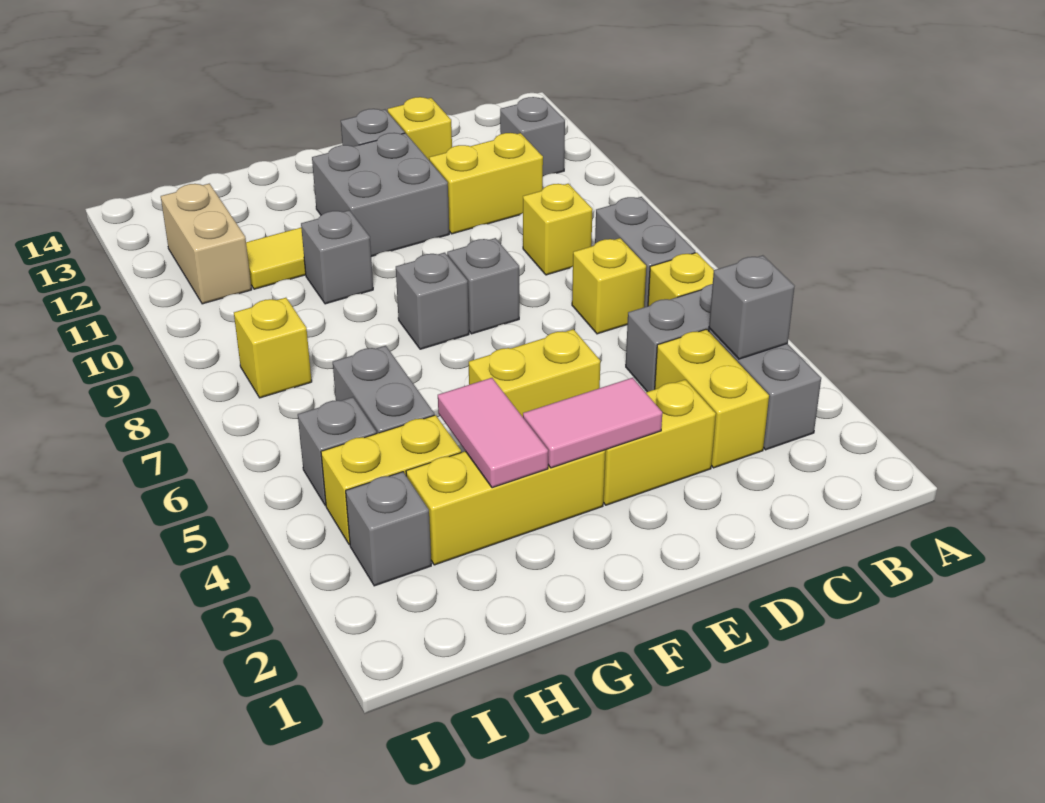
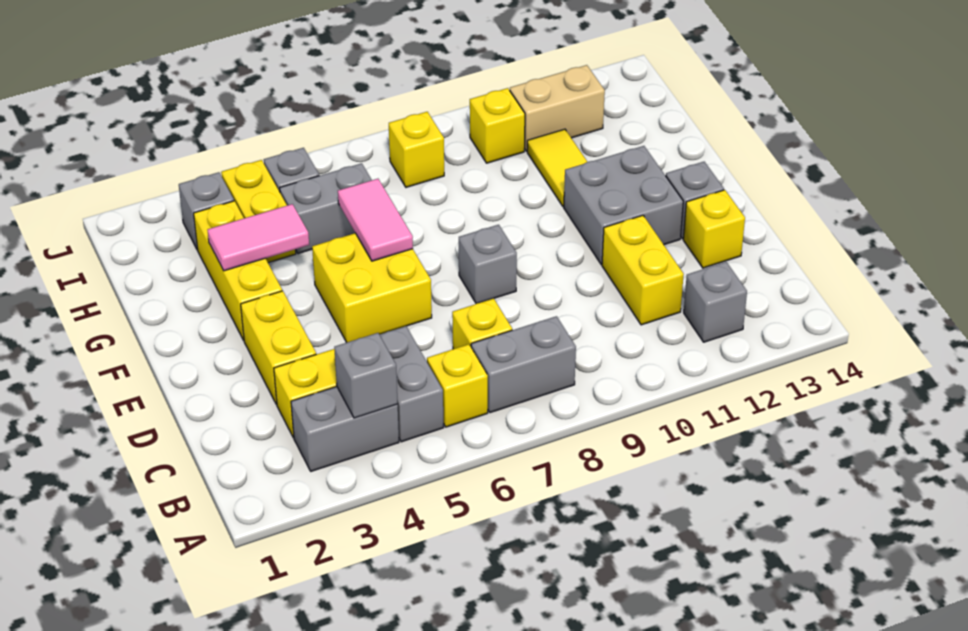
yellow brick C9 level 1 -> yellow brick I10 level 1
pink tile E3:F3 level 2 -> pink tile F6:G6 level 2
yellow brick E5:F5 level 1 -> yellow brick E5:F6 level 1
grey brick F8 level 1 -> none
grey brick G10 level 1 -> none

